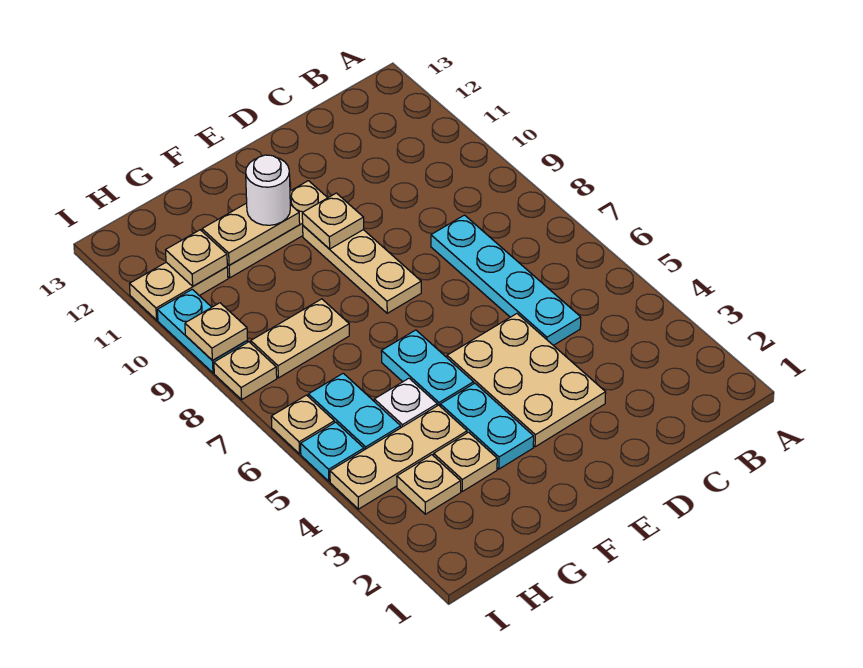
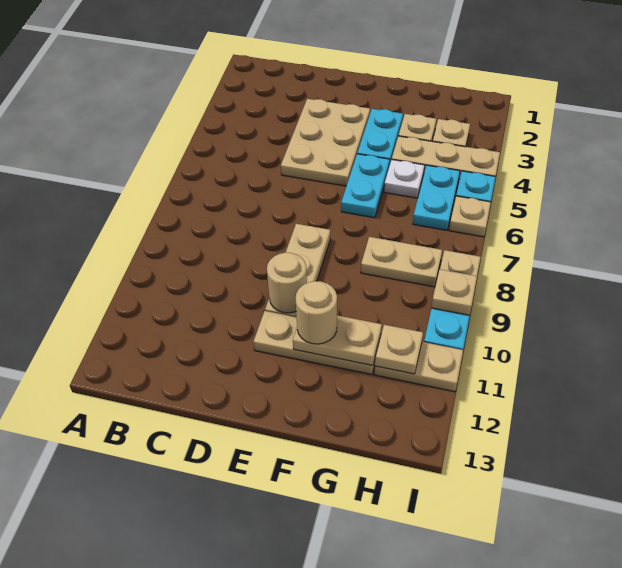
cyan plate C5:C8 level 1 -> none
tan plate E10 level 2 -> tan round brick E10 level 2
white round brick F11 level 3 -> tan round brick F11 level 3

